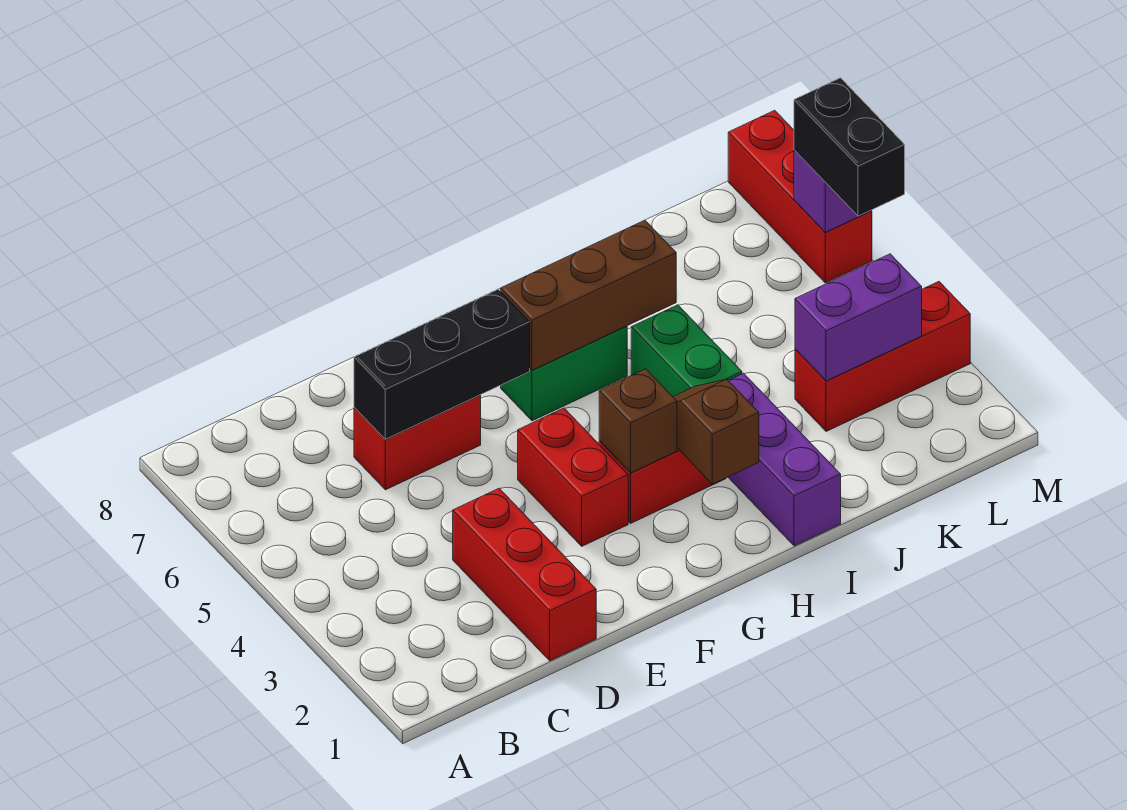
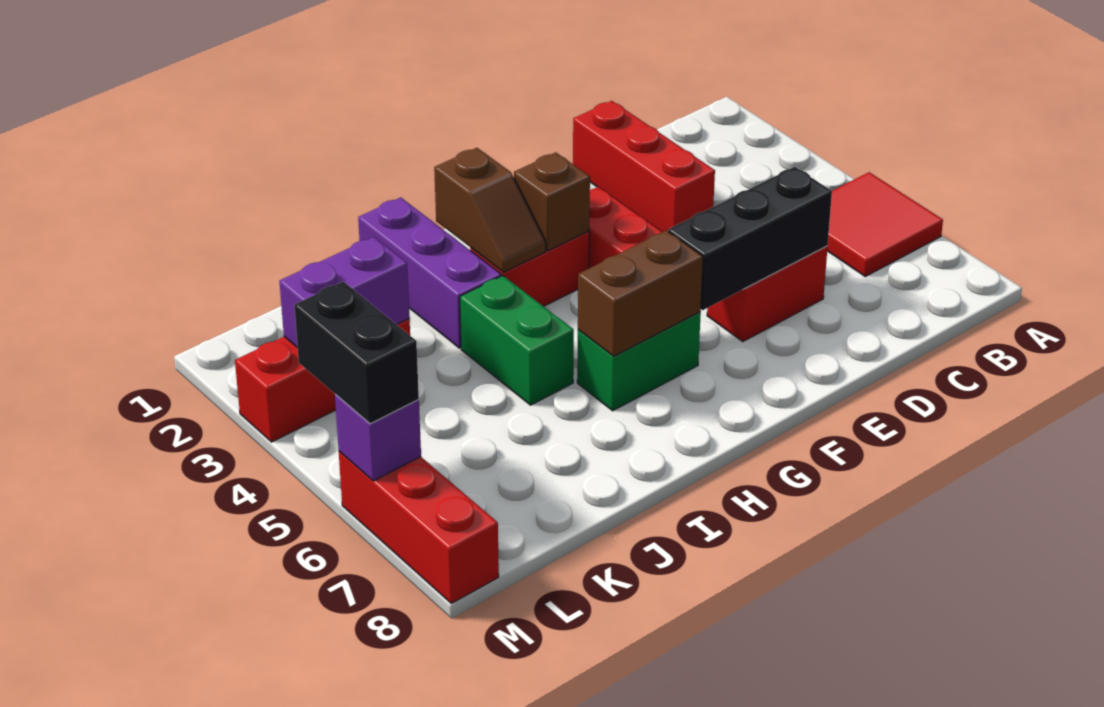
none -> red tile A5:B6 level 1
brown brick G6:I6 level 2 -> brown brick G6:H6 level 2

